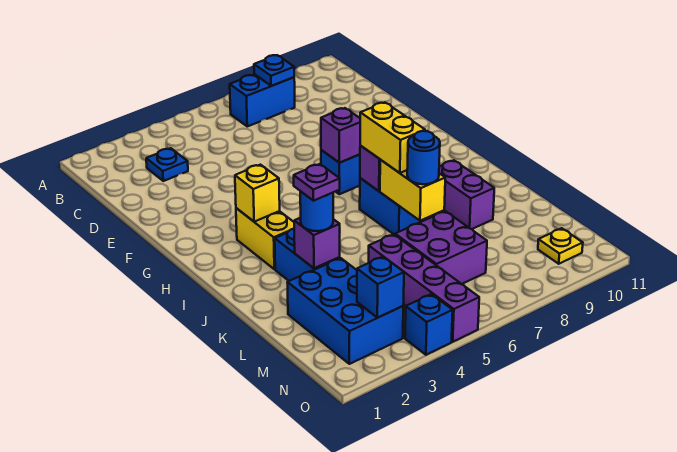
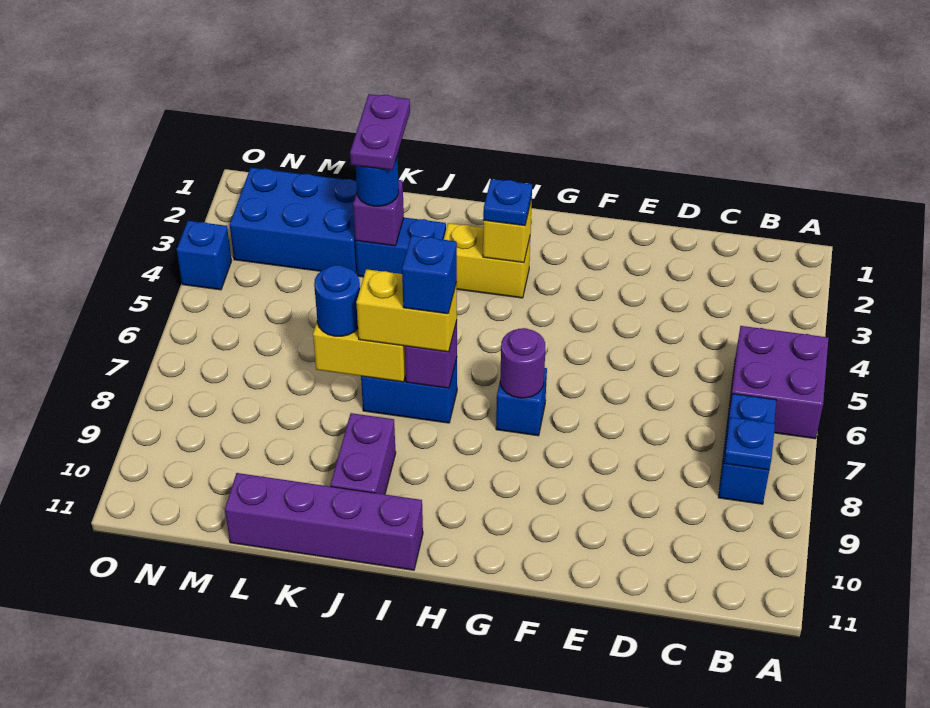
blue plate C3 level 1 -> blue plate H3 level 3
purple brick G7 level 2 -> purple round brick G7 level 2
purple brick J9:K9 level 1 -> purple brick J9:J10 level 1
purple plate K3 level 4 -> purple plate K2:K3 level 4
purple brick L5:O5 level 1 -> purple brick I11:L11 level 1
purple brick L6:M7 level 1 -> purple brick A5:B6 level 1
blue brick N3 level 2 -> blue brick I7 level 4
yellow plate N10 level 1 -> none

